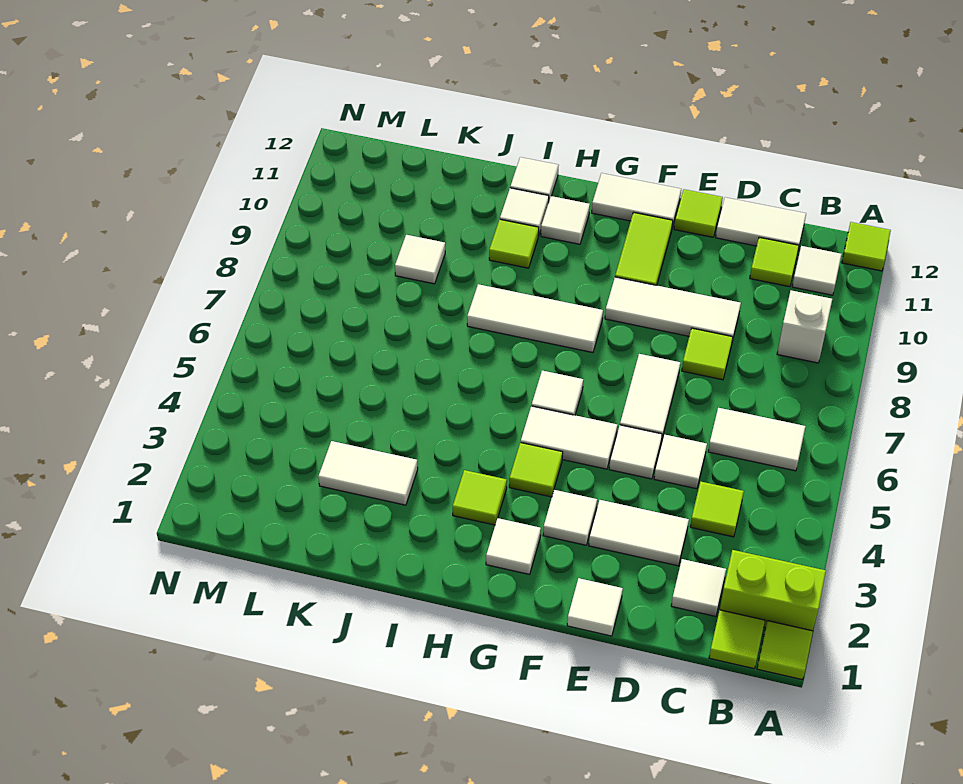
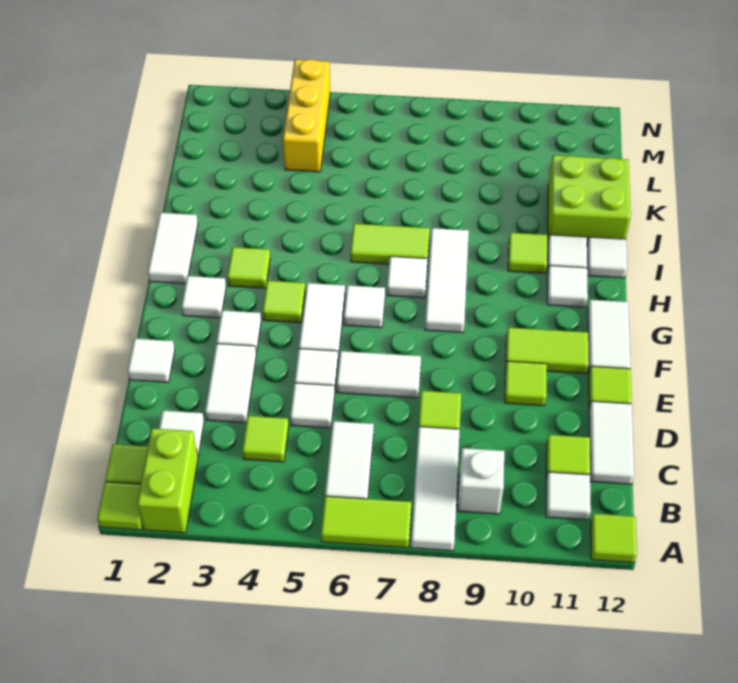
none -> lime tile A6:A7 level 1
white tile D9:F9 level 1 -> white tile A8:C8 level 1
none -> lime tile E10 level 1
none -> lime tile I6:I7 level 1
white tile J3:K3 level 1 -> white tile H1:I1 level 1
none -> lime brick J11:K12 level 1
white tile K9 level 1 -> white tile H7 level 1
none -> yellow brick L4:N4 level 1

